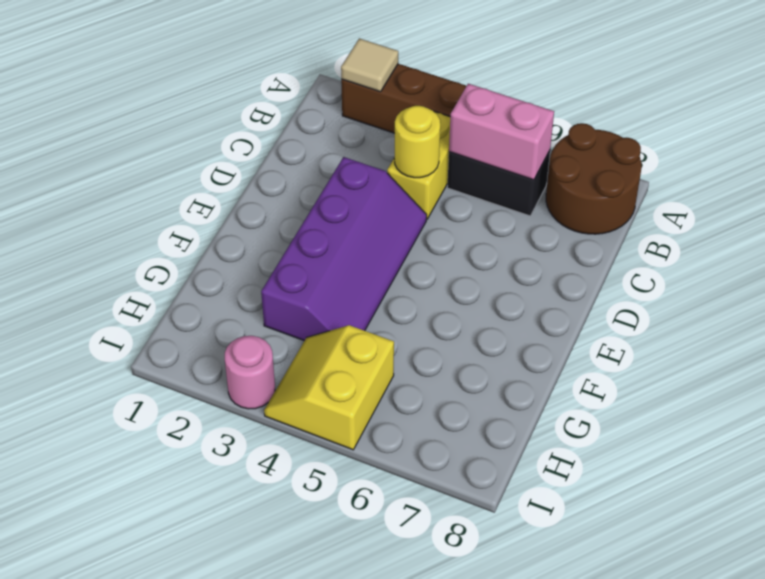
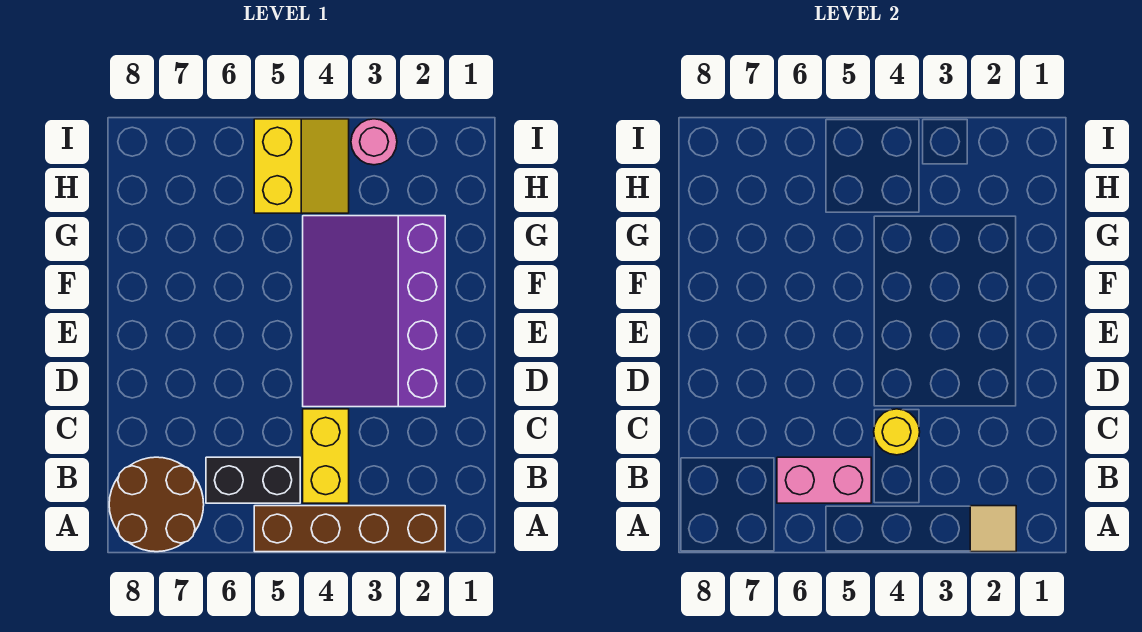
purple slope D3:G4 level 1 top 3 -> purple slope D2:G4 level 1 top 2

